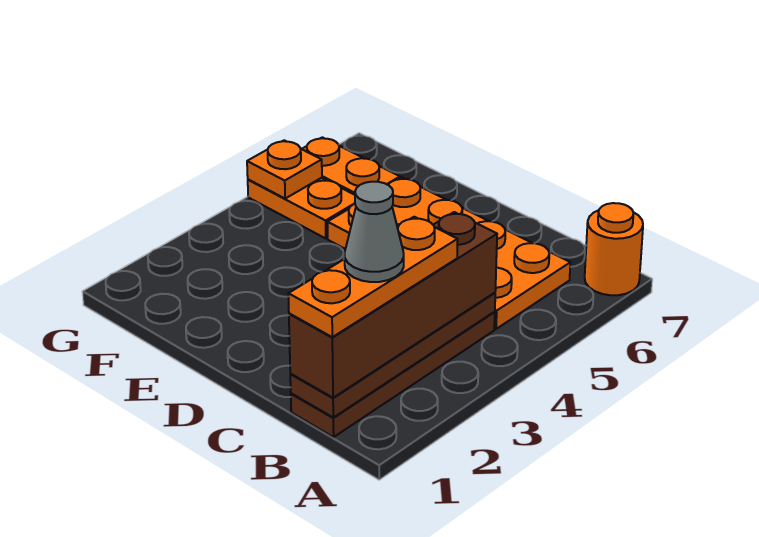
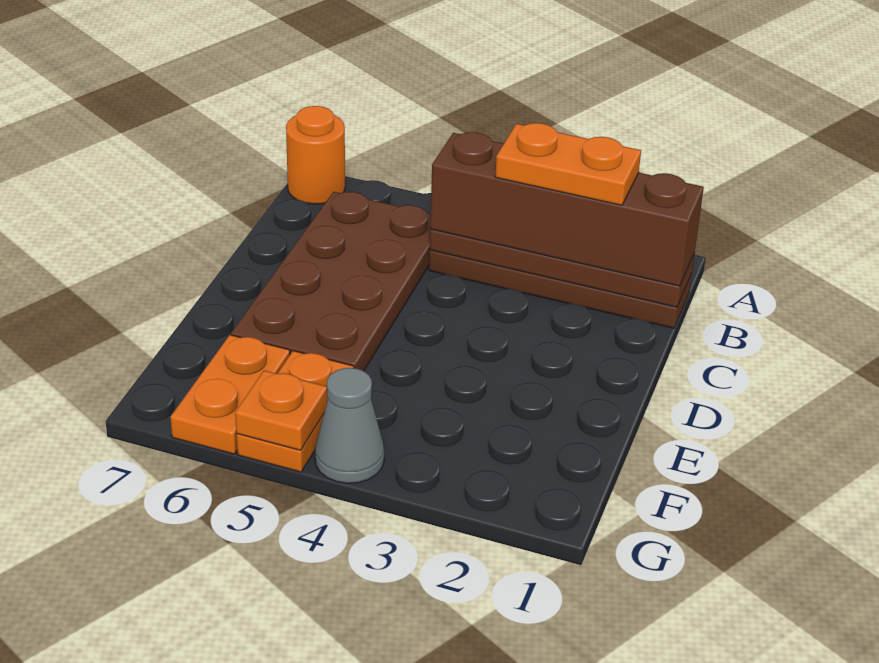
orange plate B1:B3 level 4 -> orange plate B2:B3 level 4
grey cone B2 level 5 -> grey cone G4 level 1
orange plate B5:E6 level 1 -> brown plate B5:E6 level 1

